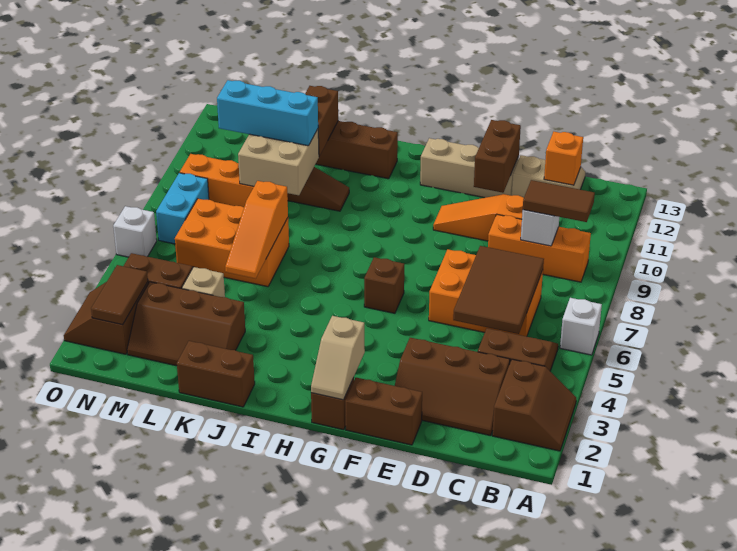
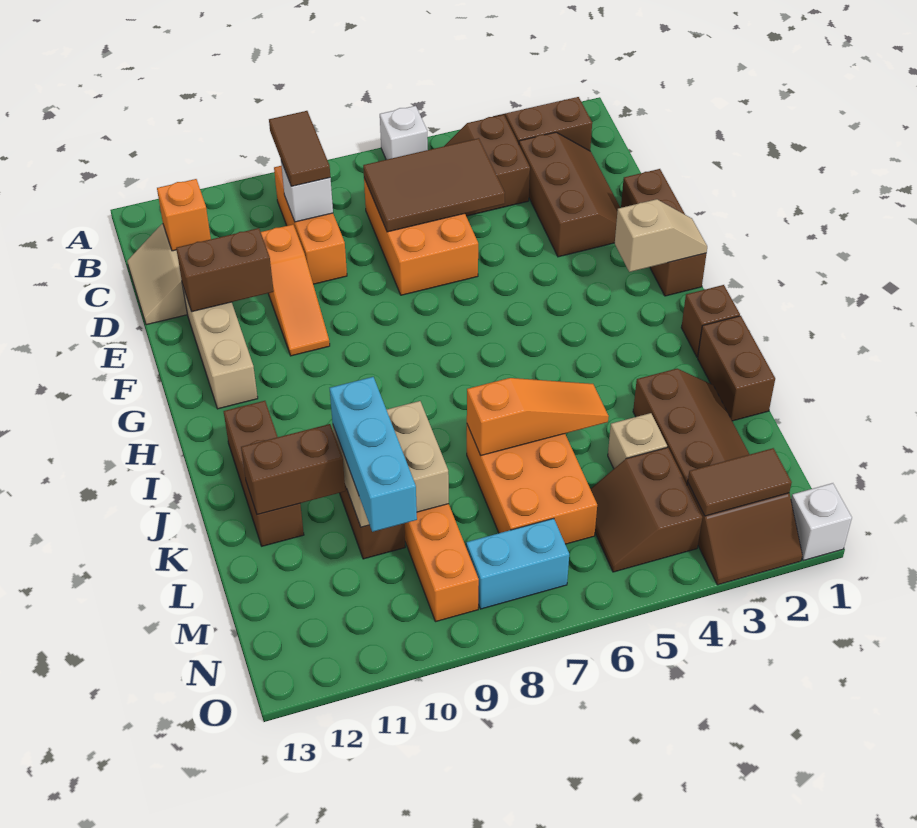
brown brick G6 level 1 -> brown brick I1 level 1
white brick O6 level 1 -> white brick O1 level 1

